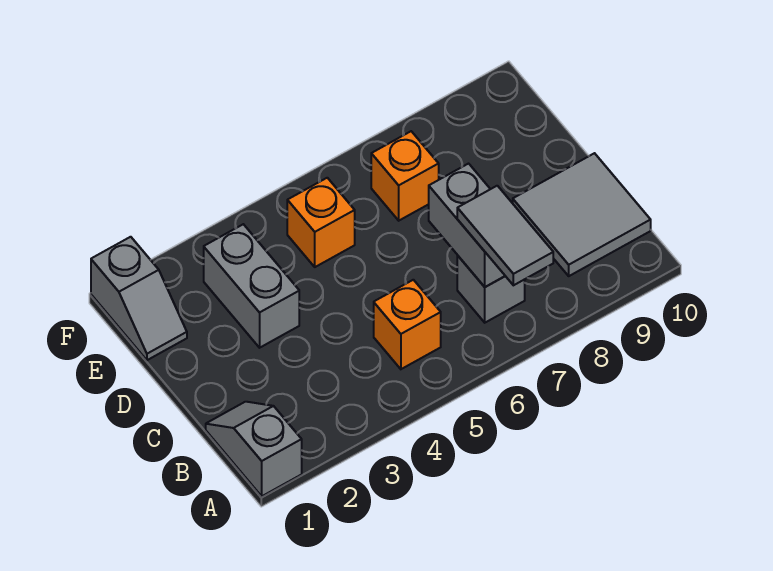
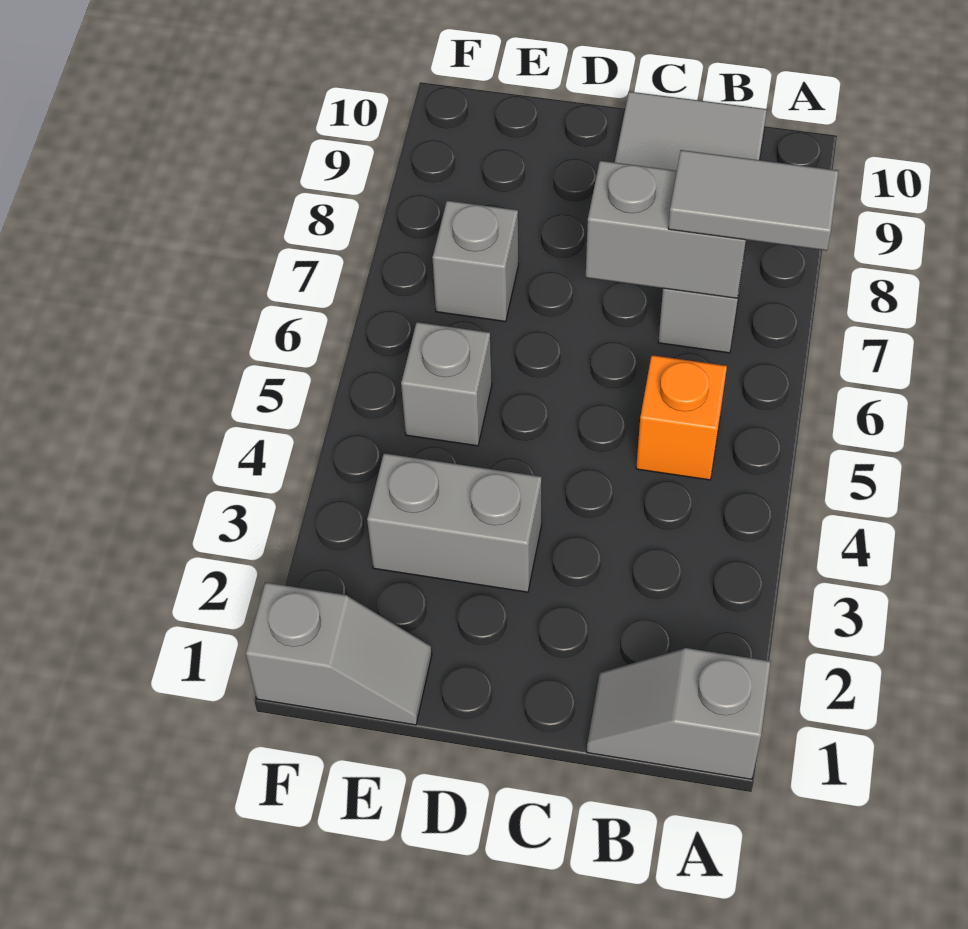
orange brick E5 level 1 -> grey brick E5 level 1
orange brick E7 level 1 -> grey brick E7 level 1

